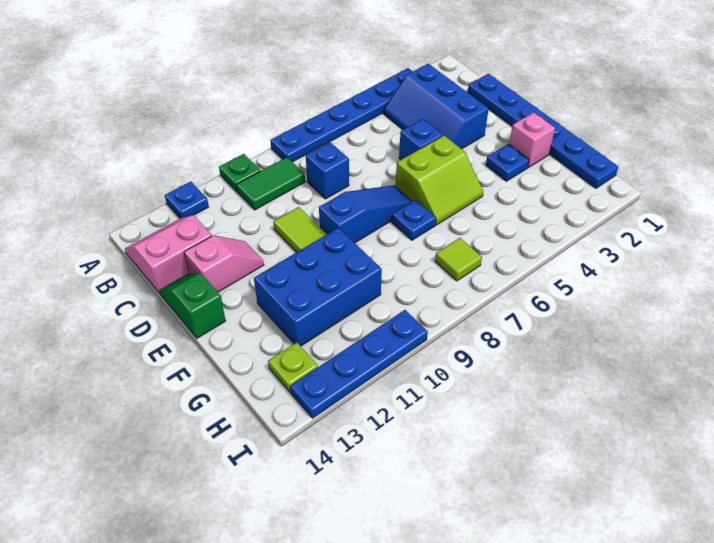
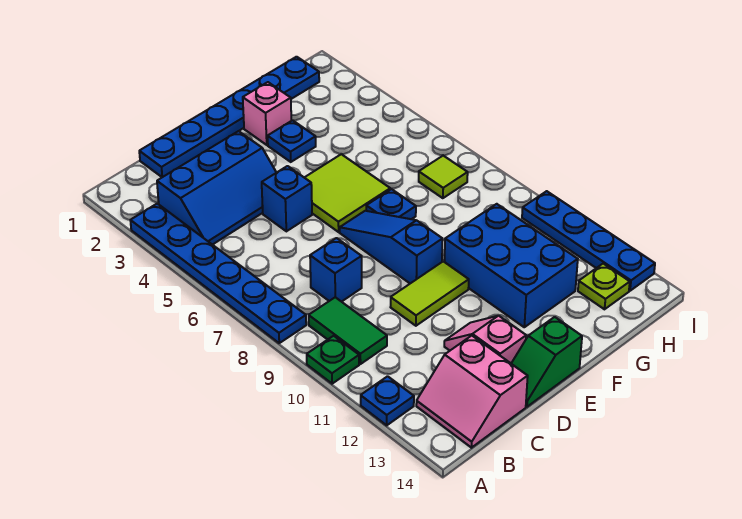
lime slope E5:F6 level 1 top E -> lime tile E5:F6 level 1

